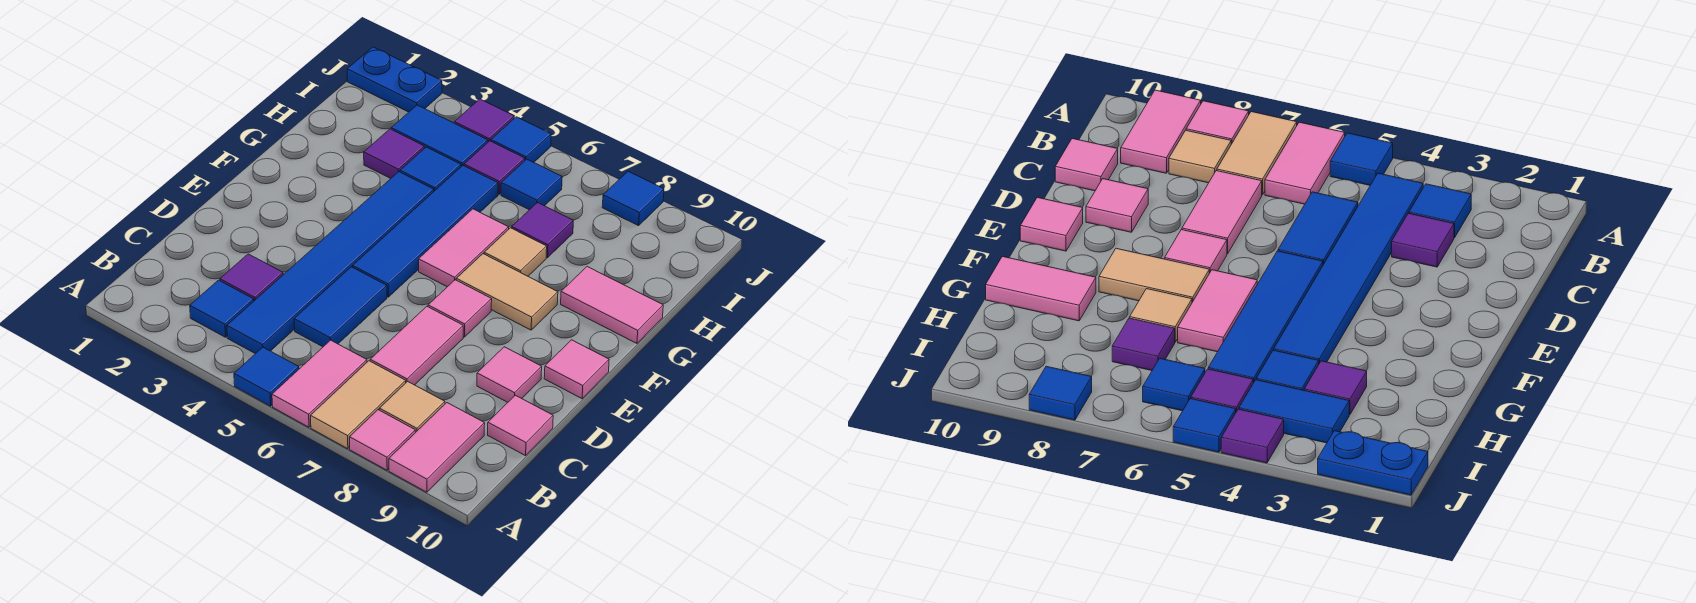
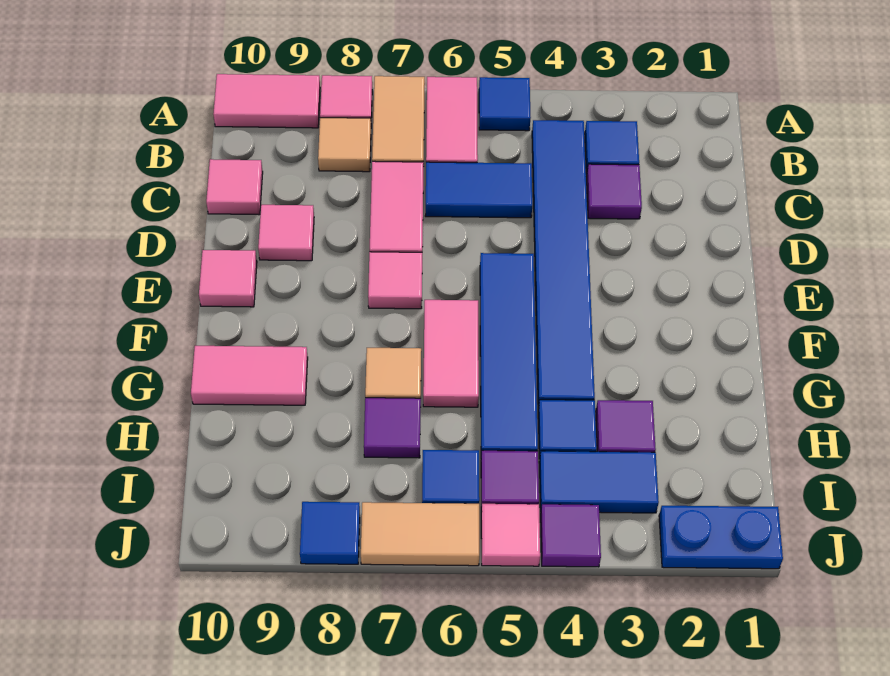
pink tile A9:B9 level 1 -> pink tile A9:A10 level 1
blue tile C5:D5 level 1 -> blue tile C5:C6 level 1
tan tile F7:F8 level 1 -> tan tile J6:J7 level 1
blue tile J5 level 1 -> pink tile J5 level 1

